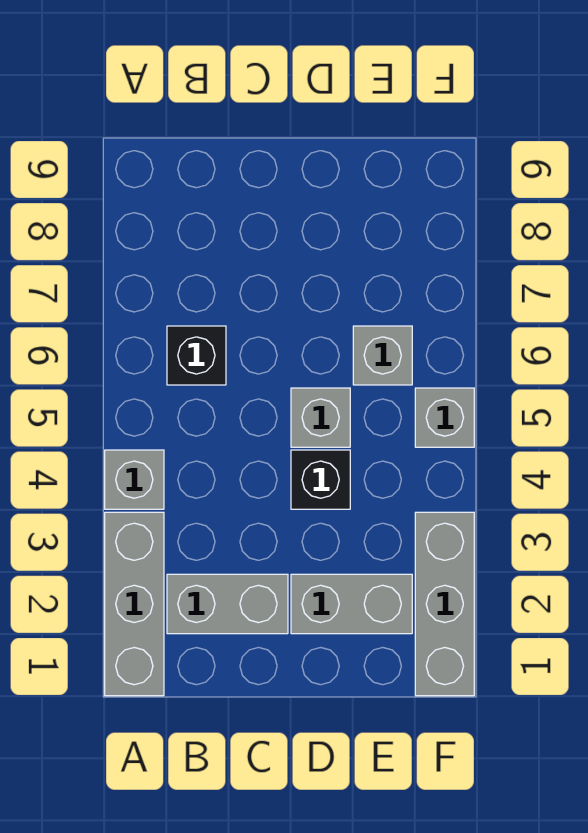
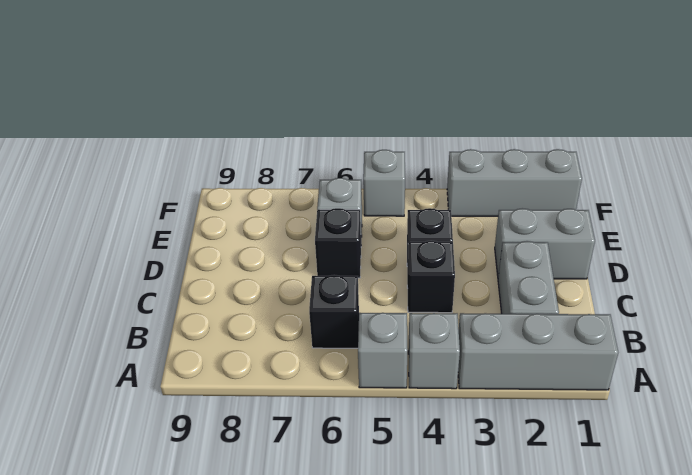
none -> black brick C4 level 1
grey brick D2:E2 level 1 -> grey brick D1:D2 level 1
grey brick D5 level 1 -> grey brick A5 level 1
none -> black brick D6 level 1

